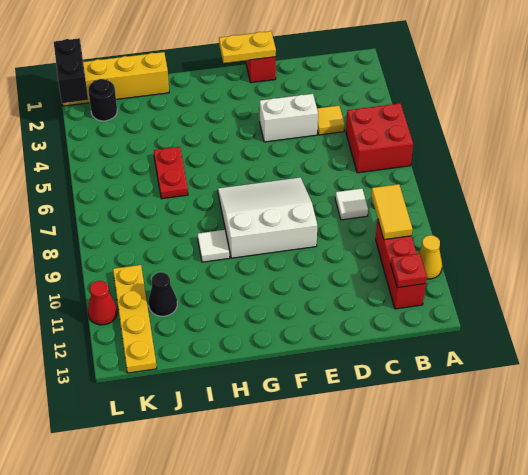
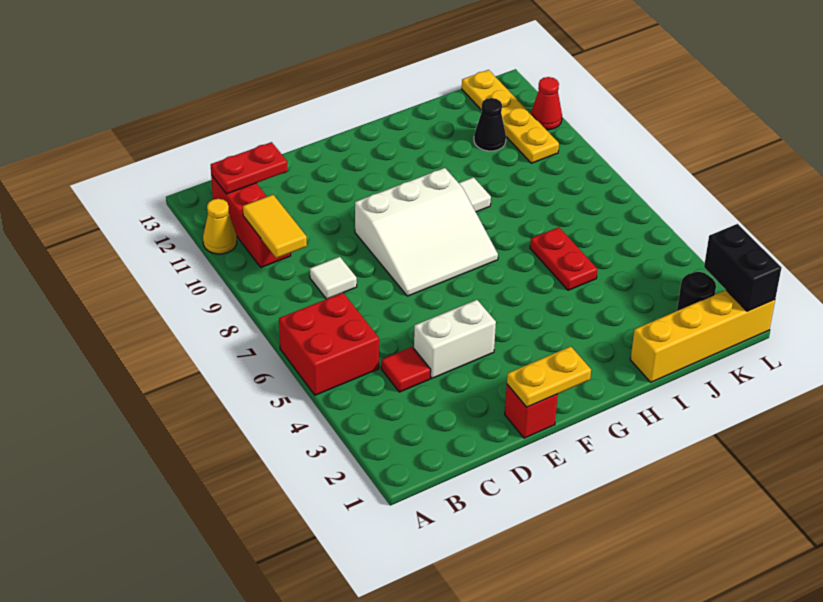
red plate B12 level 2 -> red plate B12:C12 level 2
yellow tile C4 level 1 -> red tile C4 level 1

